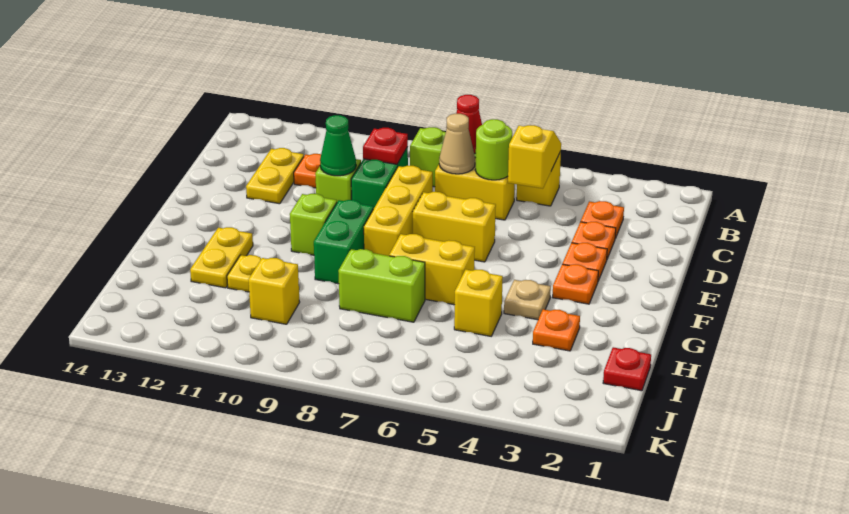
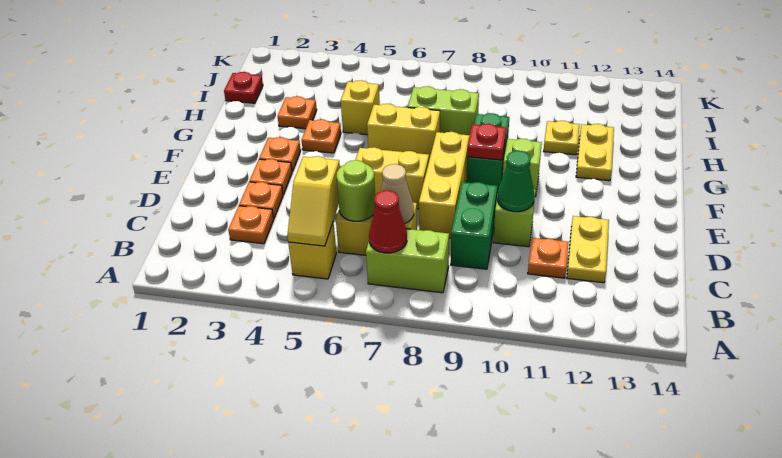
red plate C9 level 2 -> red plate F9 level 2
tan plate G4 level 1 -> orange plate G4 level 1
yellow brick I10 level 1 -> none

